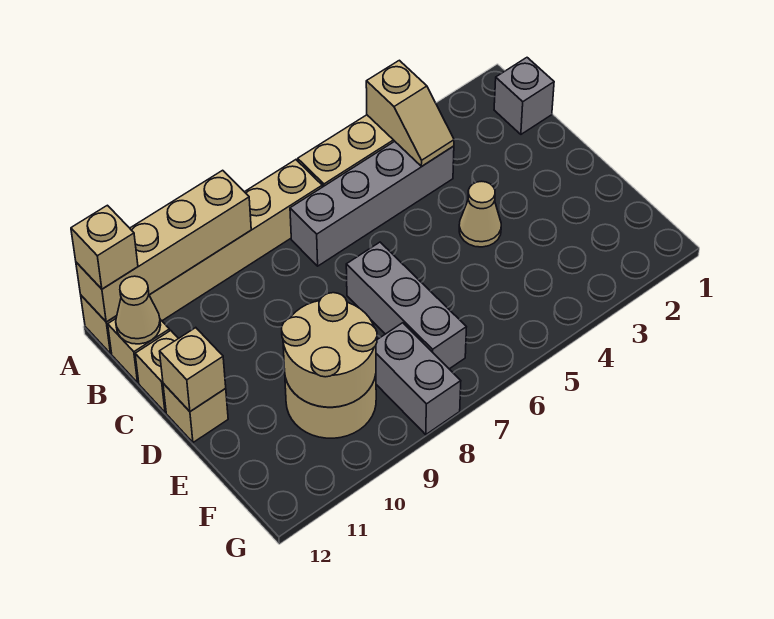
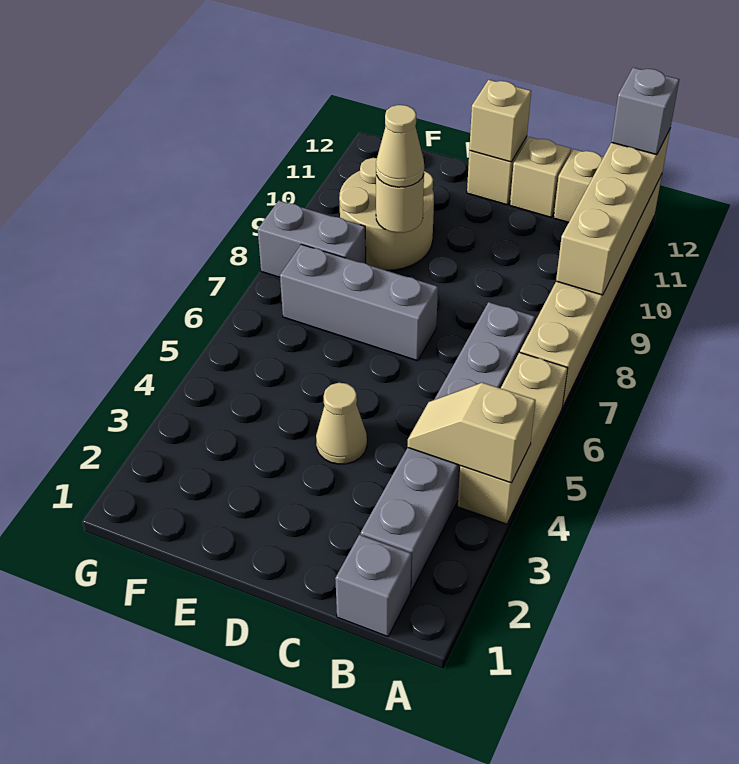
tan brick A12 level 3 -> grey brick A12 level 3
grey brick B4:B7 level 1 -> grey brick B2:B7 level 1
tan cone B12 level 2 -> tan cone E9 level 3
tan round brick E9:F10 level 2 -> tan round brick E9 level 2

